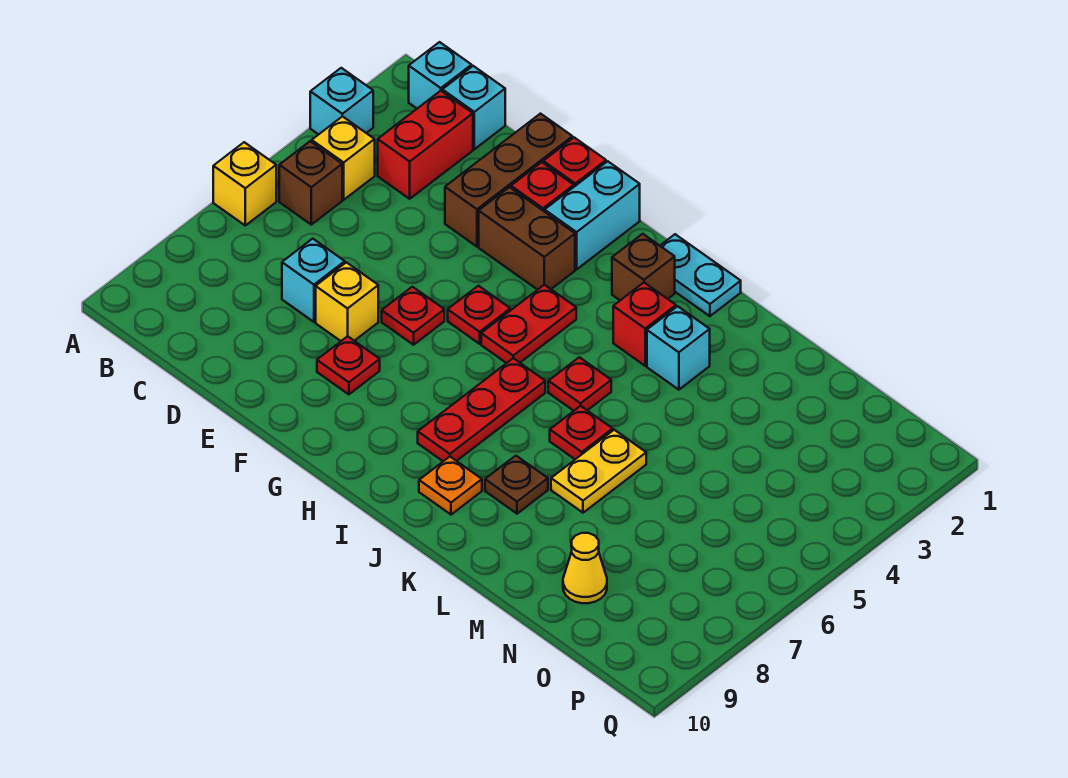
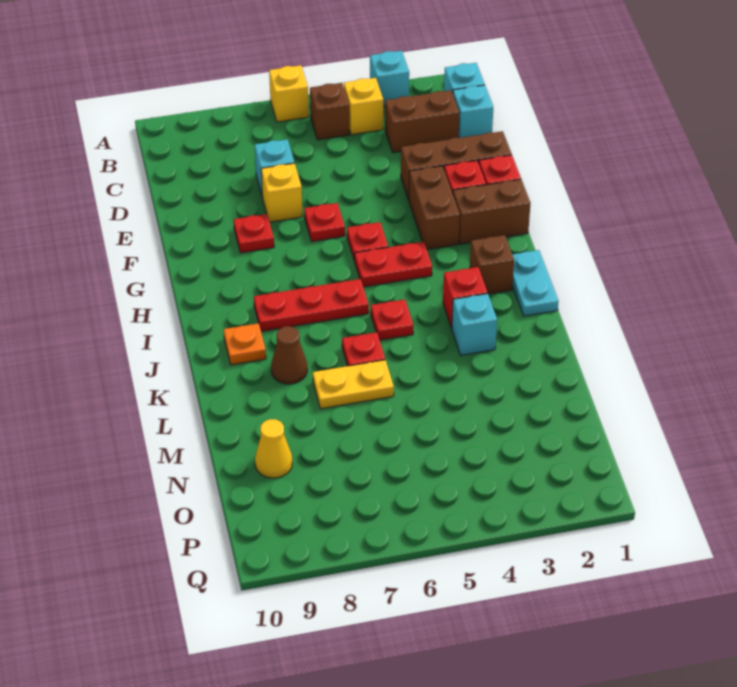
red brick C2:C3 level 1 -> brown brick C2:C3 level 1
cyan brick G1:G2 level 1 -> brown brick G1:G2 level 1
brown plate K8 level 1 -> brown cone K8 level 1

